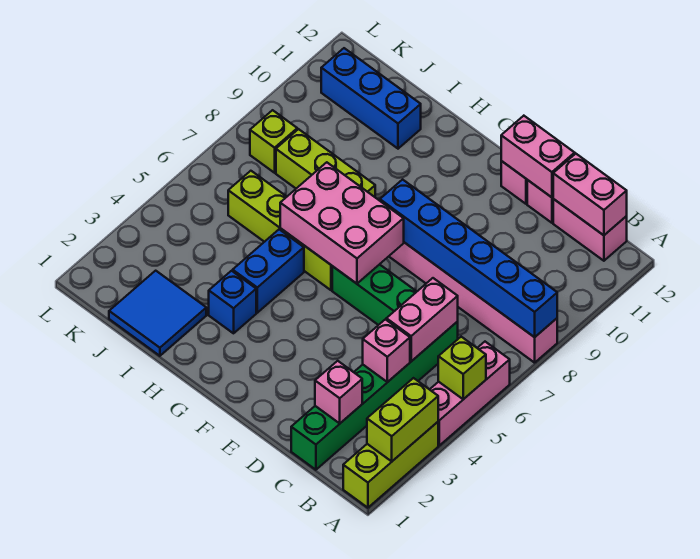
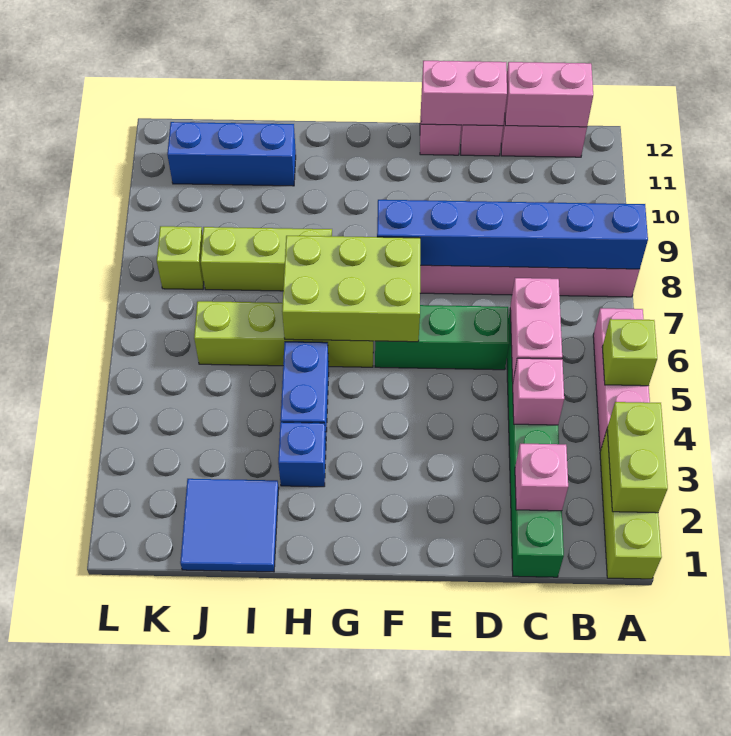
pink brick F6:H7 level 2 -> lime brick F6:H7 level 2

